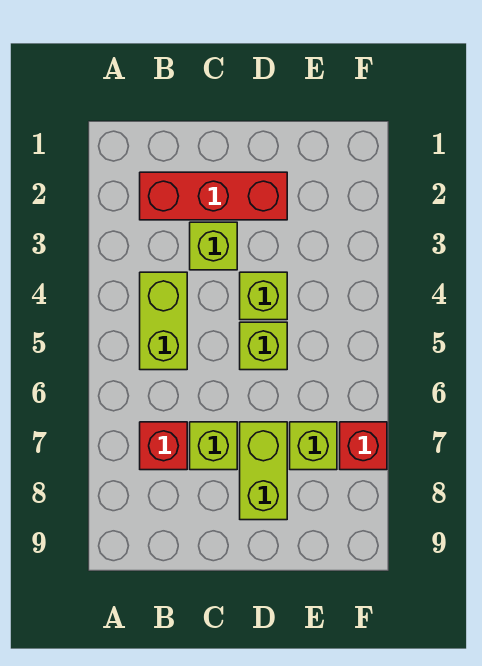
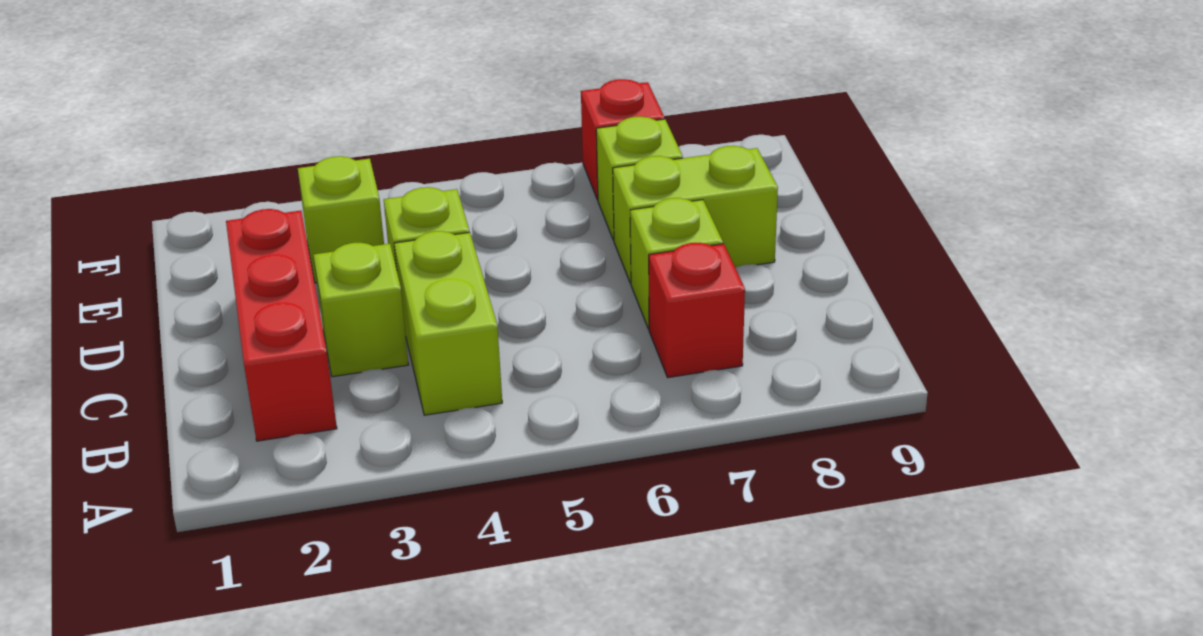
lime brick B4:B5 level 1 -> lime brick B4:C4 level 1
lime brick D5 level 1 -> lime brick E3 level 1

